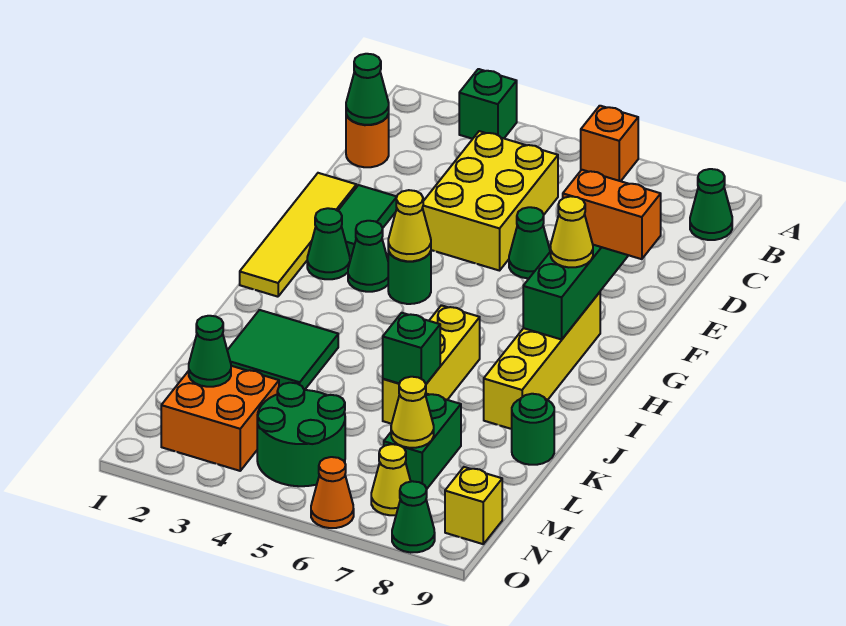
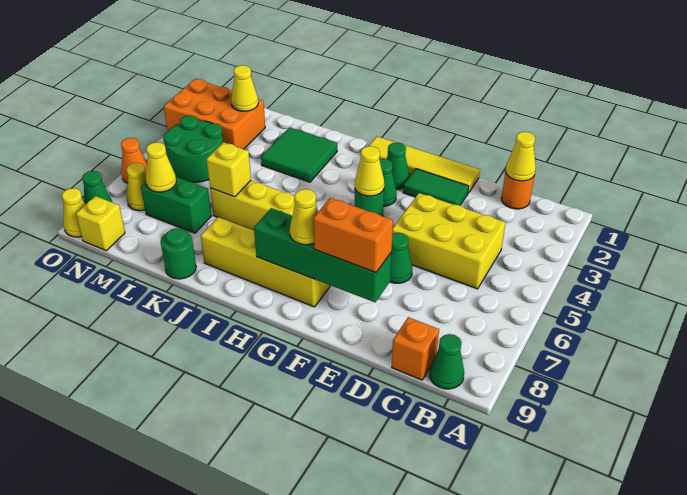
green brick A3 level 1 -> none
orange brick A6 level 1 -> orange brick C9 level 1
green cone C1 level 2 -> yellow cone C1 level 2
orange brick F8:F9 level 3 -> orange brick E8:F8 level 3
green brick K6 level 2 -> yellow brick K6 level 2
orange brick M2:N3 level 1 -> orange brick M2:O3 level 1
green cone M2 level 2 -> yellow cone M2 level 2
none -> yellow cone O9 level 1

